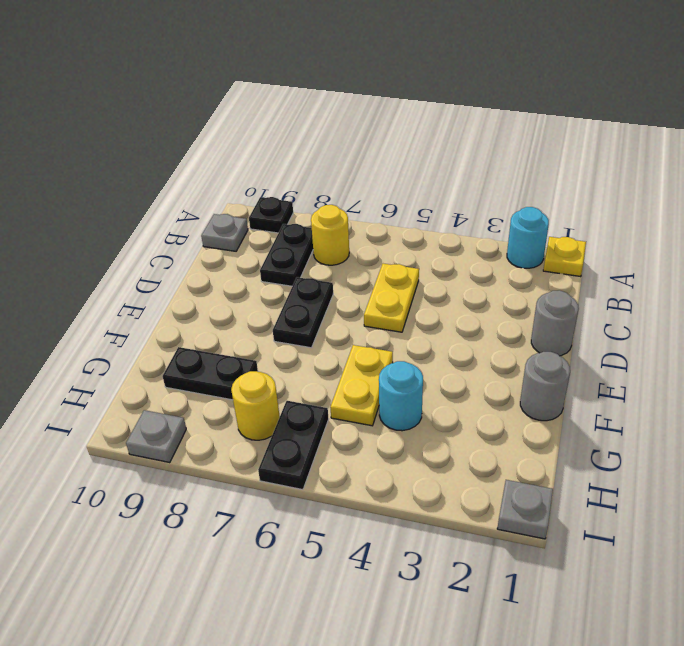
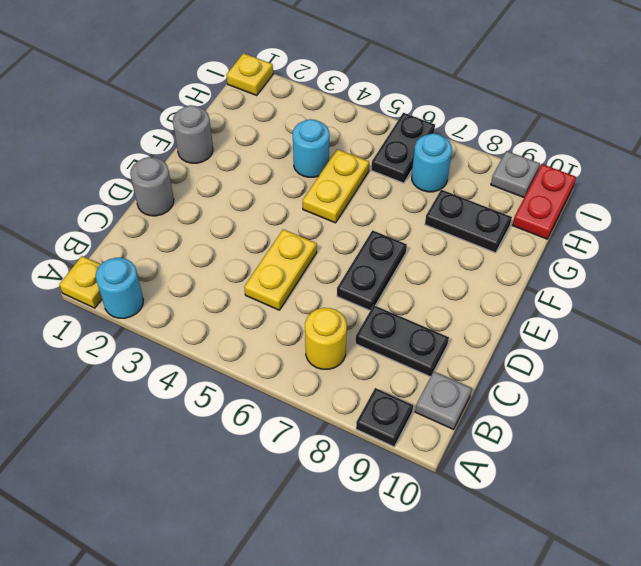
black plate B8:C8 level 1 -> black plate C8:C9 level 1
yellow round brick H7 level 1 -> cyan round brick H7 level 1
none -> red plate H10:I10 level 1
grey plate I1 level 1 -> yellow plate I1 level 1

